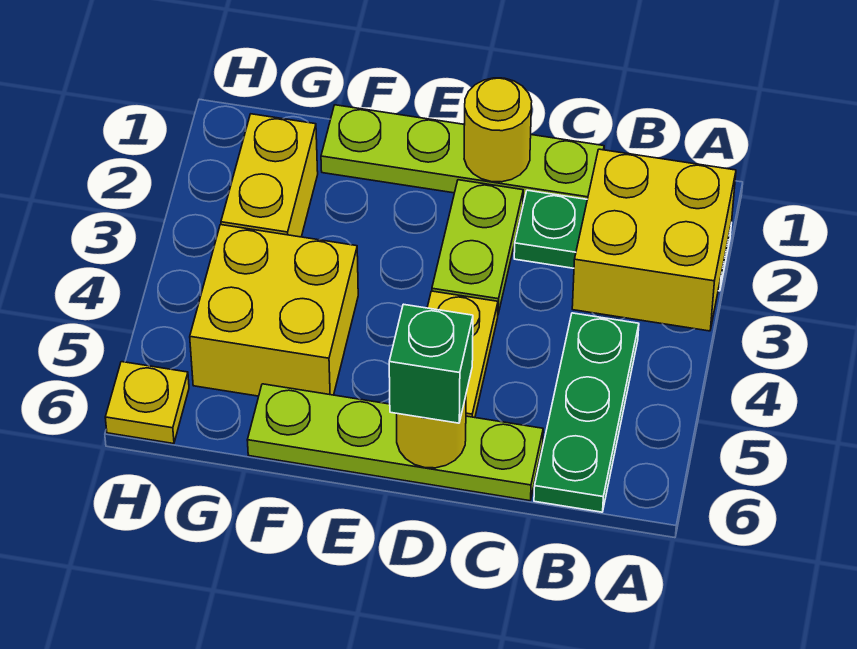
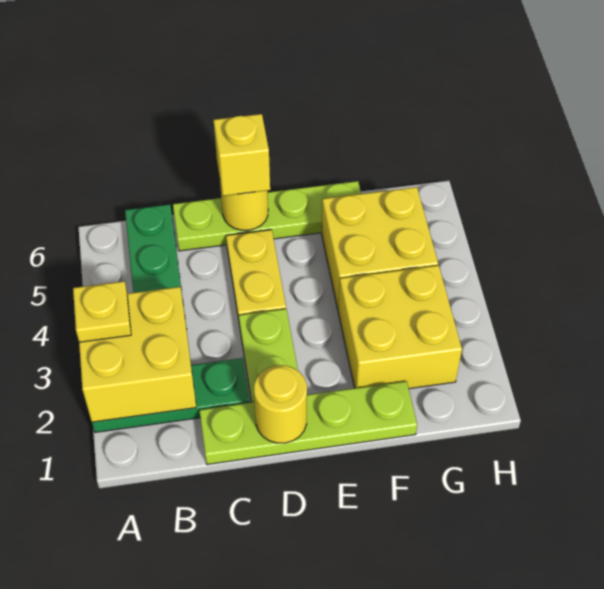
green brick D6 level 3 -> yellow brick D6 level 3
yellow brick G2:G3 level 1 -> yellow brick F2:G3 level 1
yellow plate H6 level 1 -> yellow plate A3 level 3

